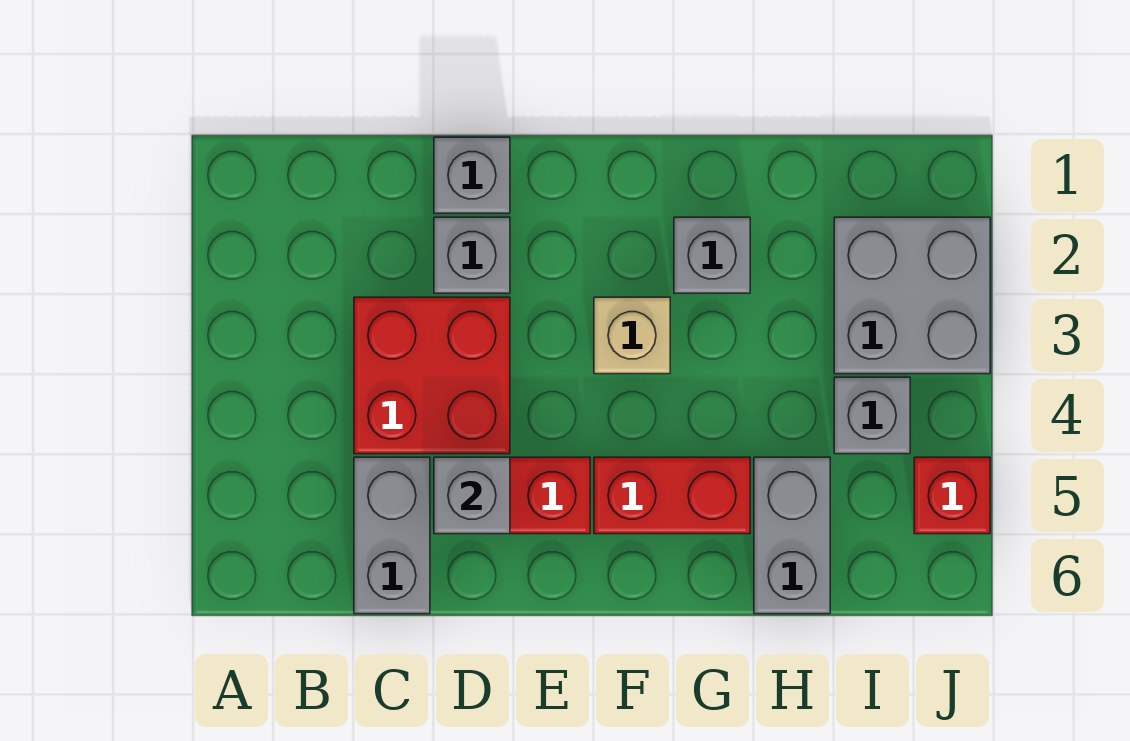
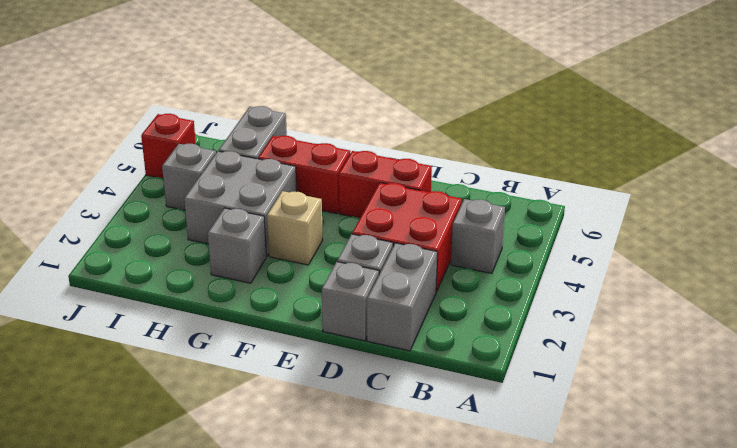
grey brick C5:C6 level 1 -> grey brick C1:C2 level 1
grey brick D5 level 2 -> grey brick B4 level 1
grey brick I2:J3 level 1 -> grey brick G3:H4 level 1

